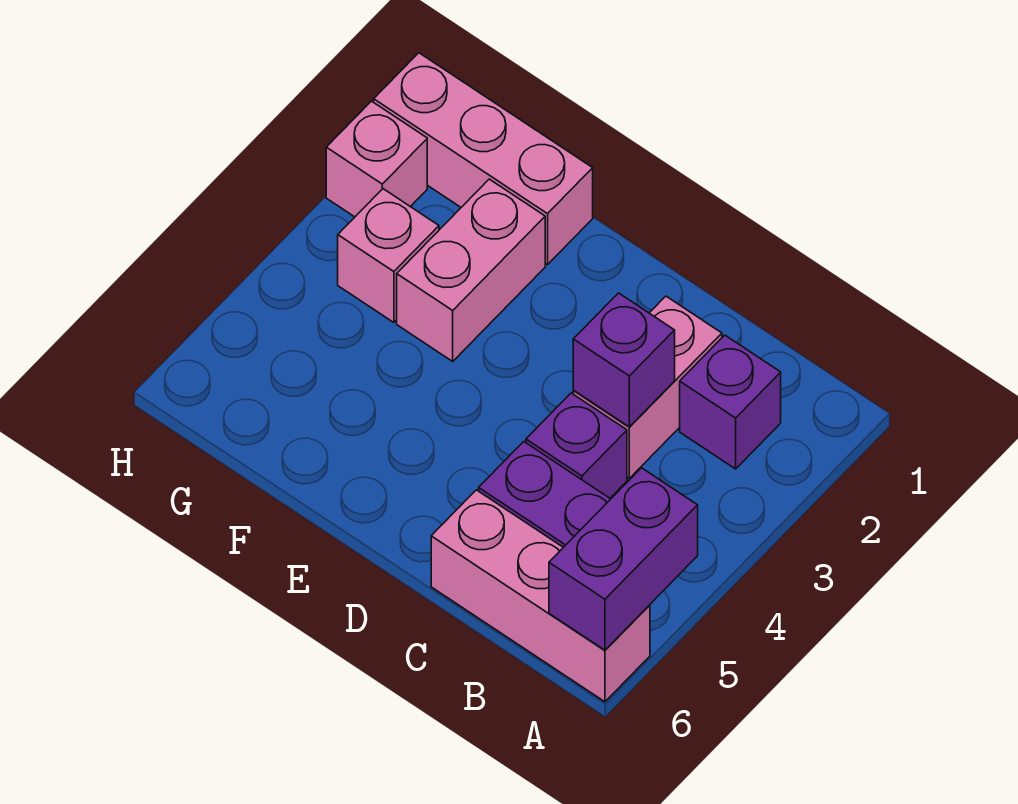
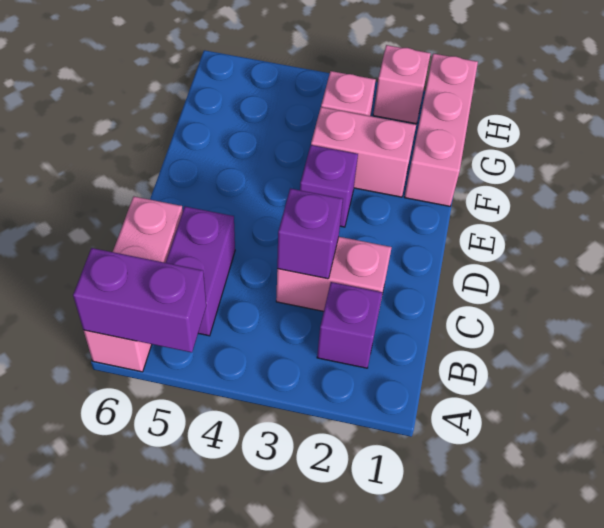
purple brick C4 level 1 -> purple brick E3 level 1

